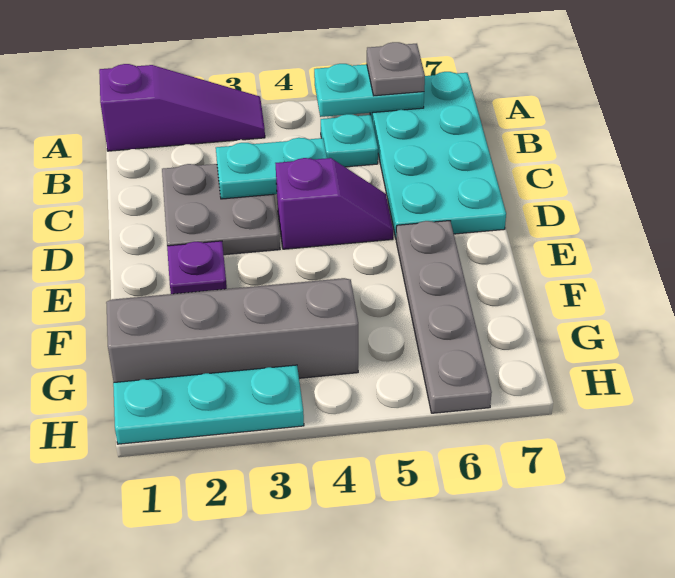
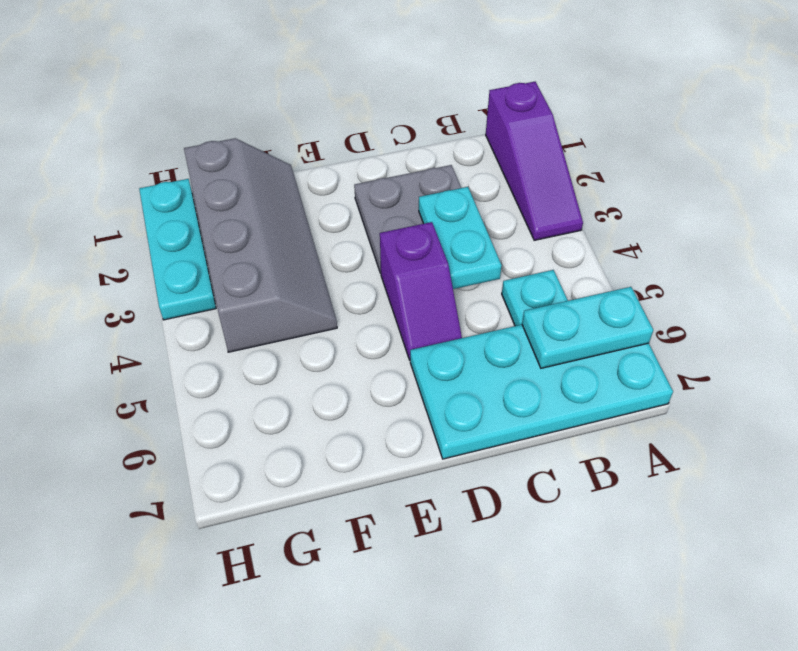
cyan plate A5:A6 level 2 -> cyan plate A6:B6 level 2
grey plate A6 level 3 -> none
purple plate E2 level 1 -> none
grey plate E6:H6 level 1 -> none

